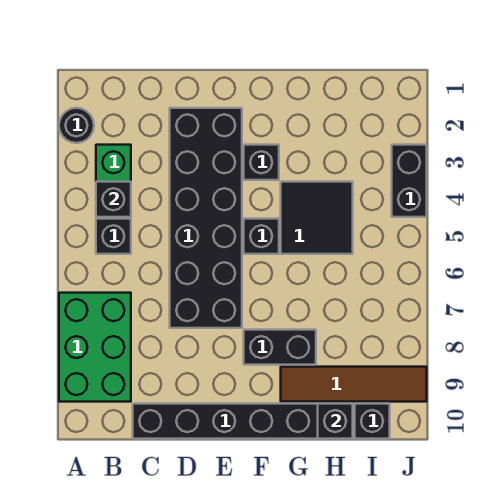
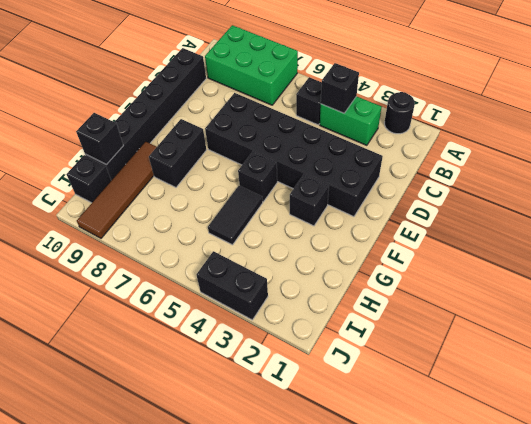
black tile G4:H5 level 1 -> black tile G5:H5 level 1

